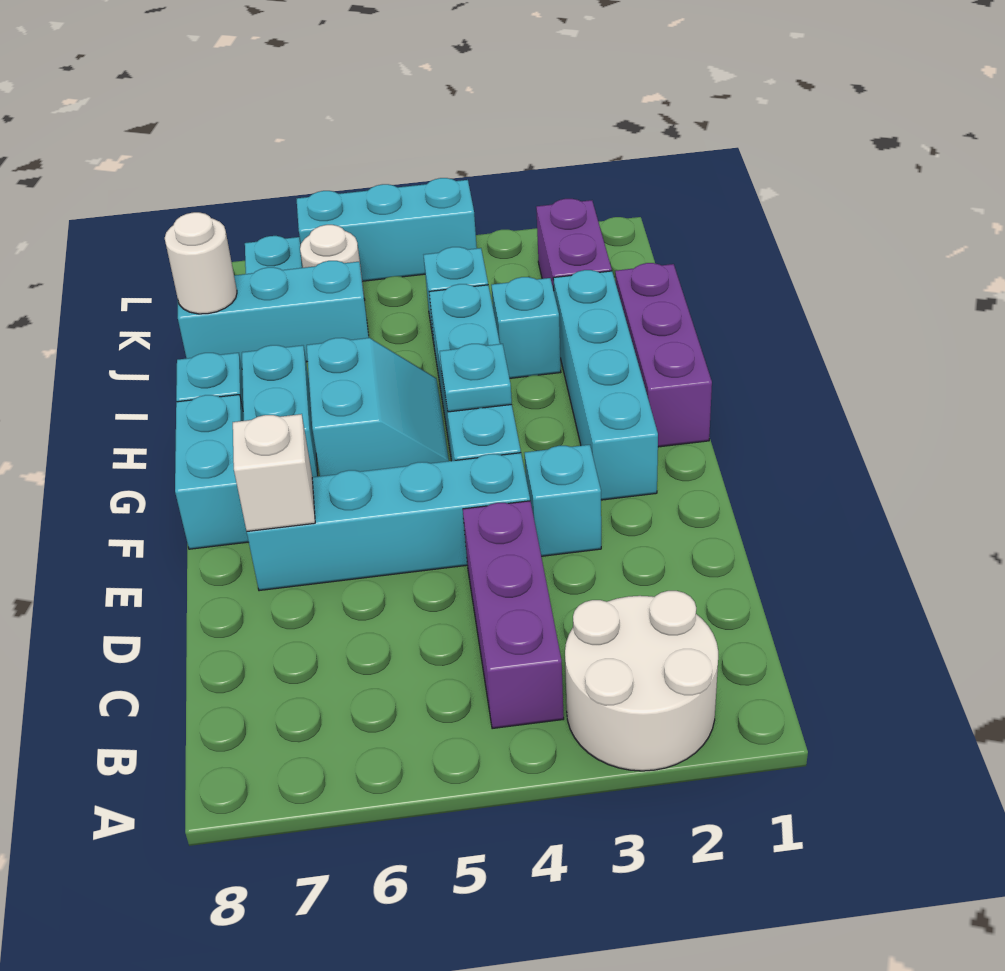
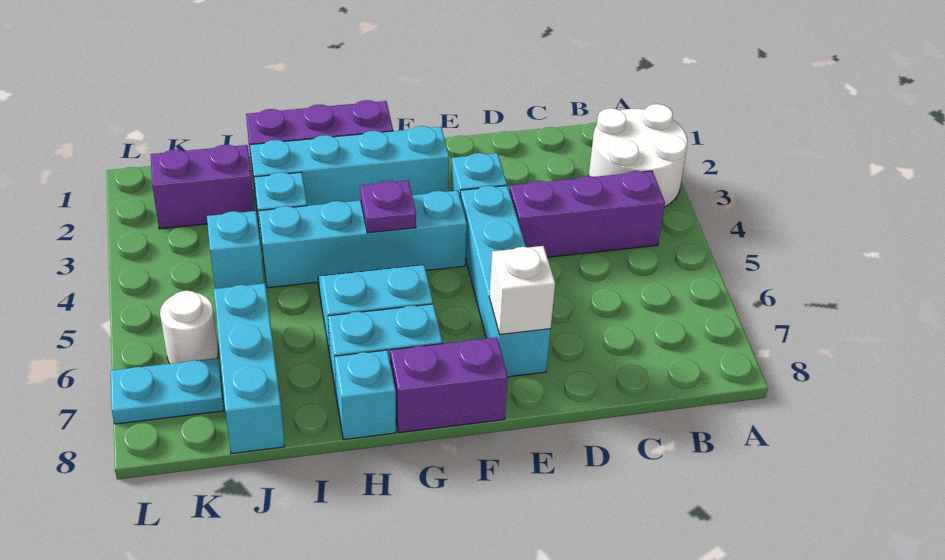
cyan brick F8:G8 level 1 -> purple brick F8:G8 level 1
cyan plate G4 level 2 -> purple plate G4 level 2
white round brick J8 level 2 -> none
cyan brick L4:L6 level 1 -> none

